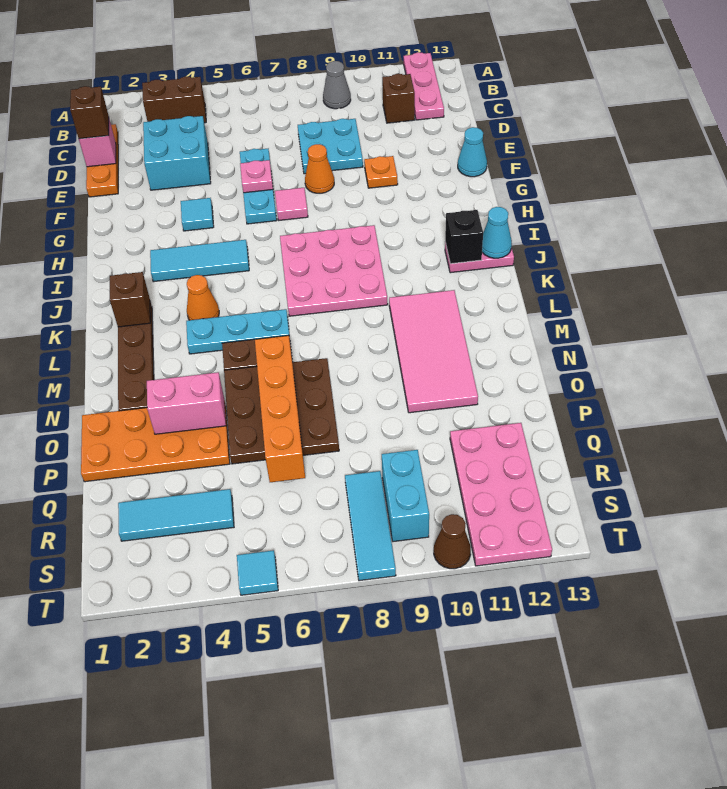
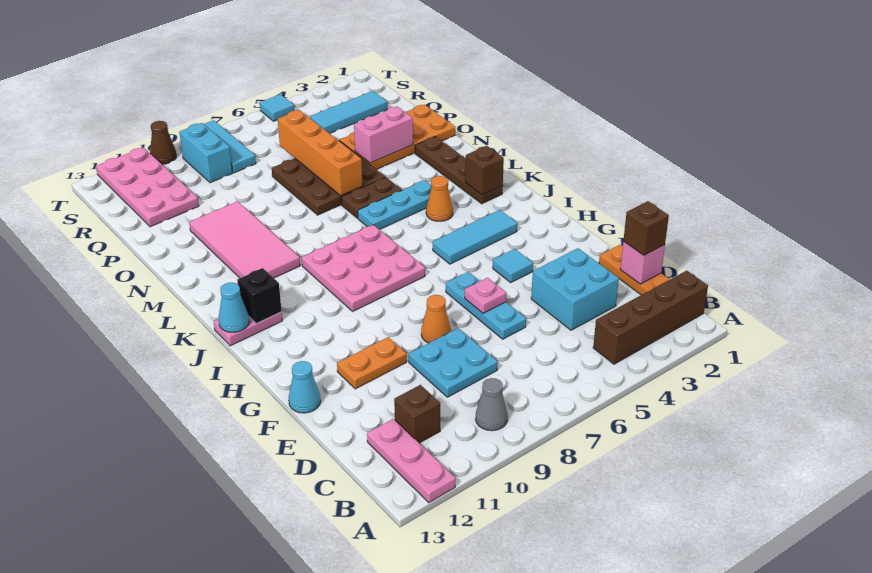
brown brick B3:B4 level 1 -> brown brick B1:B4 level 1
orange plate F10 level 1 -> orange plate F10:F11 level 1
pink tile G7 level 1 -> none

